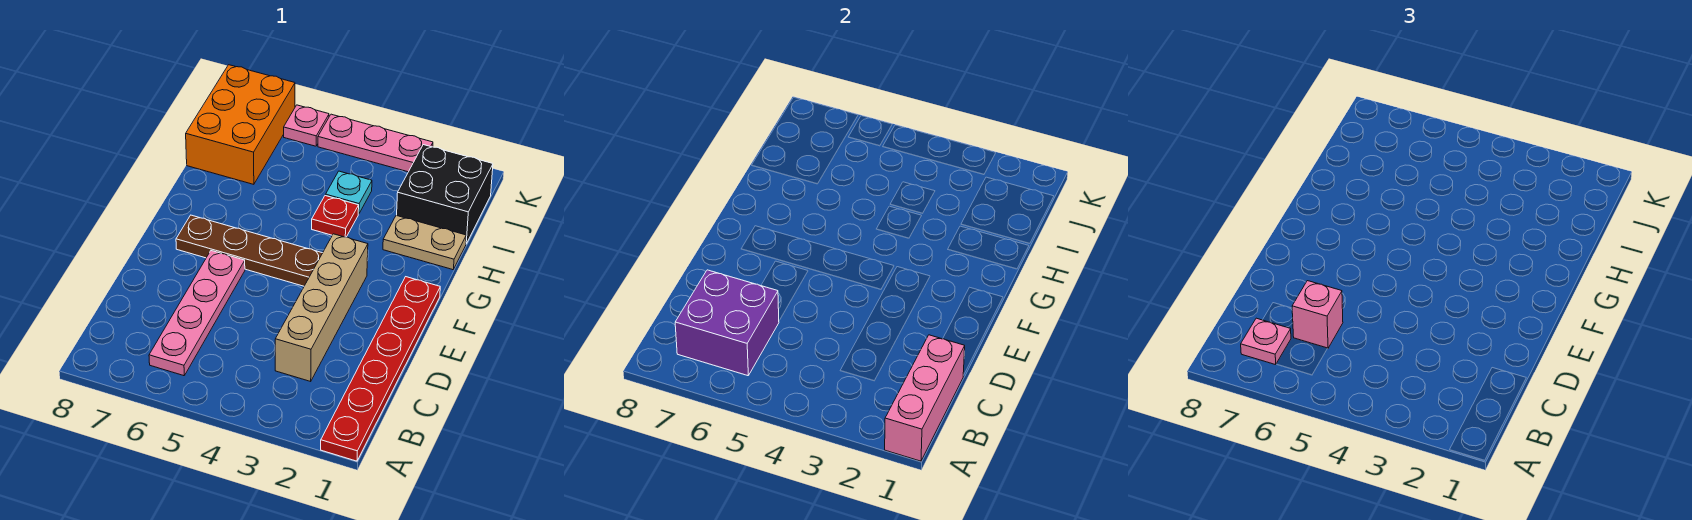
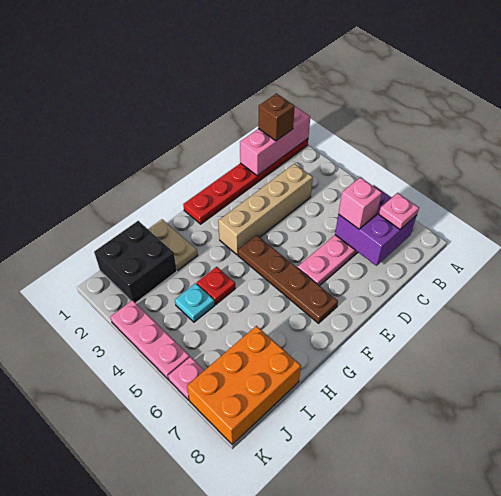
none -> brown brick B1 level 3

